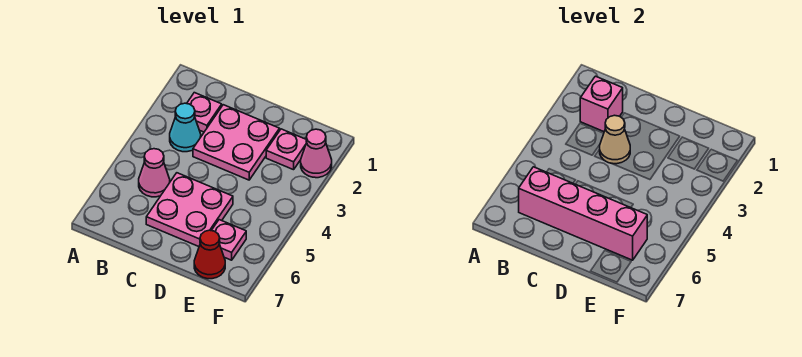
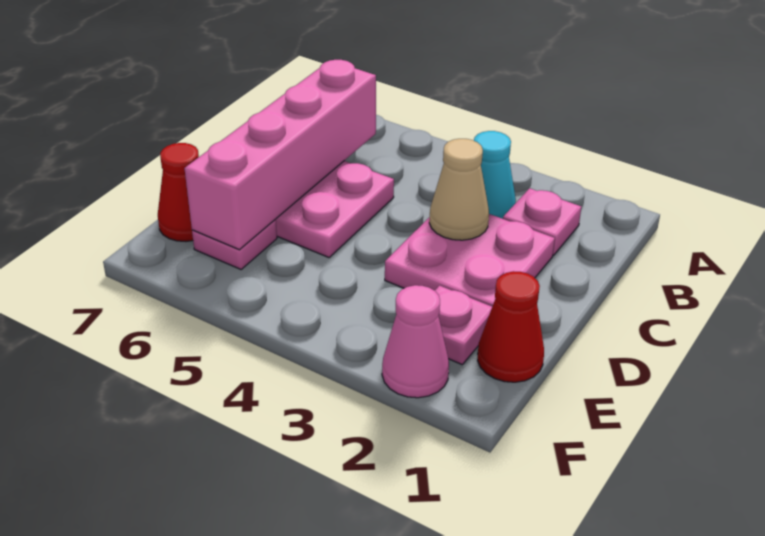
pink brick B2 level 2 -> none
pink cone B5 level 1 -> none
none -> red cone E1 level 1

